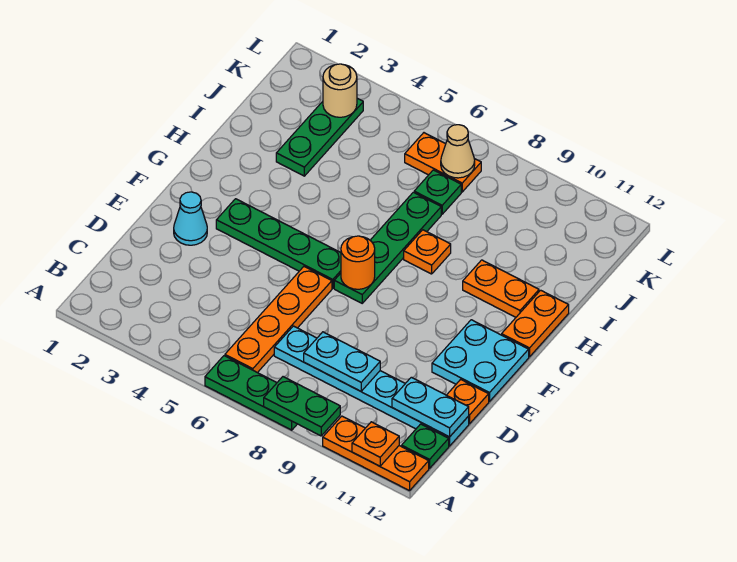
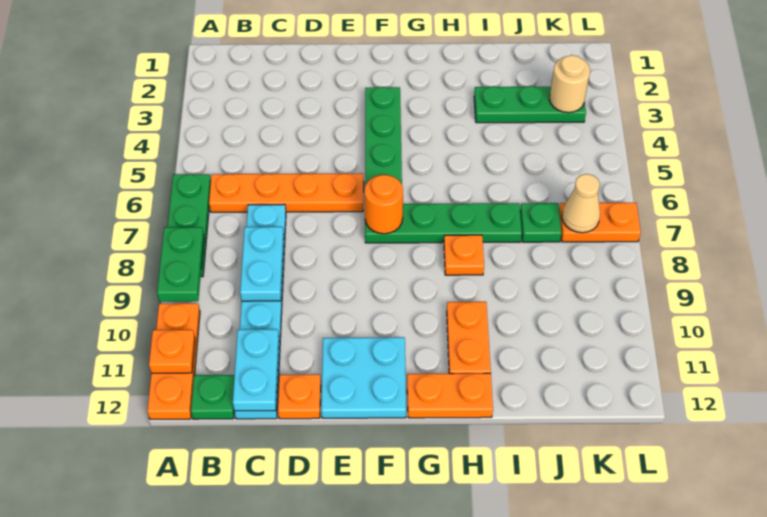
cyan cone E2 level 1 -> none
orange plate K6:K7 level 1 -> orange plate K7:L7 level 1

